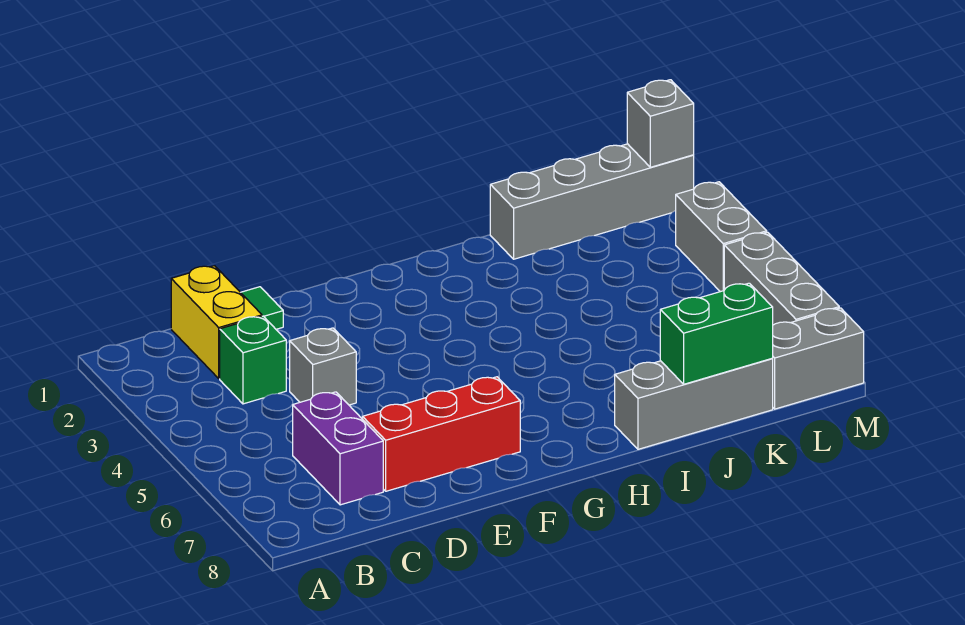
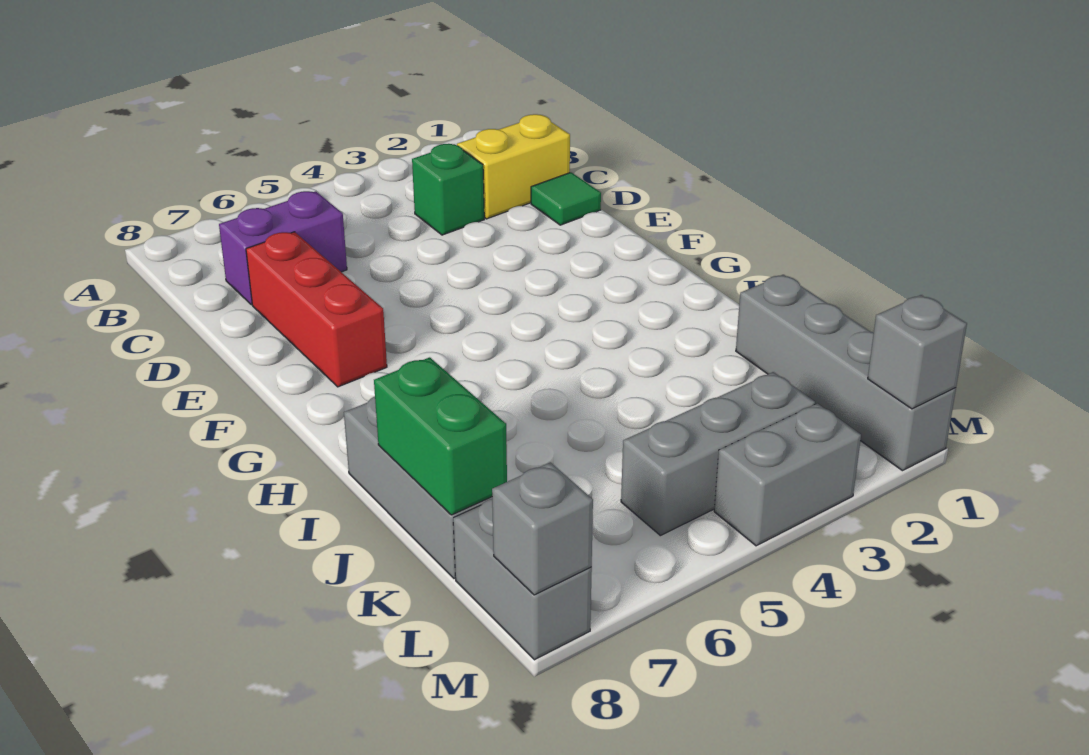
grey brick D4 level 1 -> grey brick M8 level 2
grey brick M5:M7 level 1 -> grey brick L3:L5 level 1

